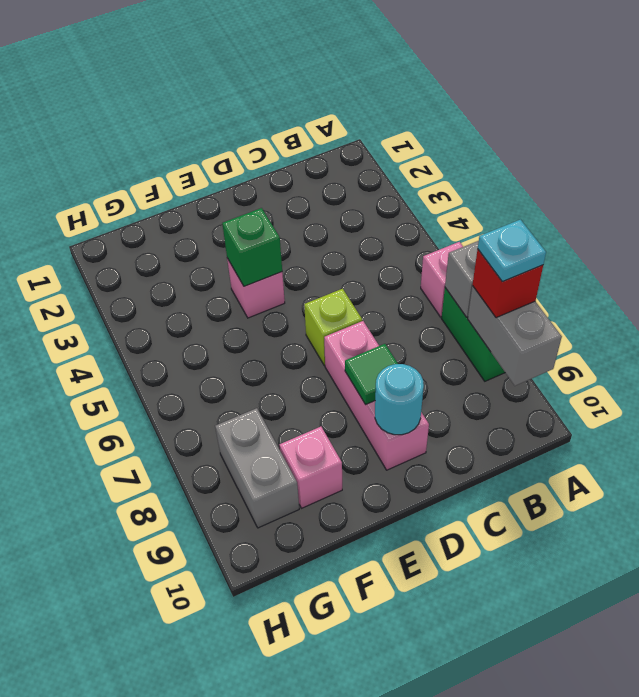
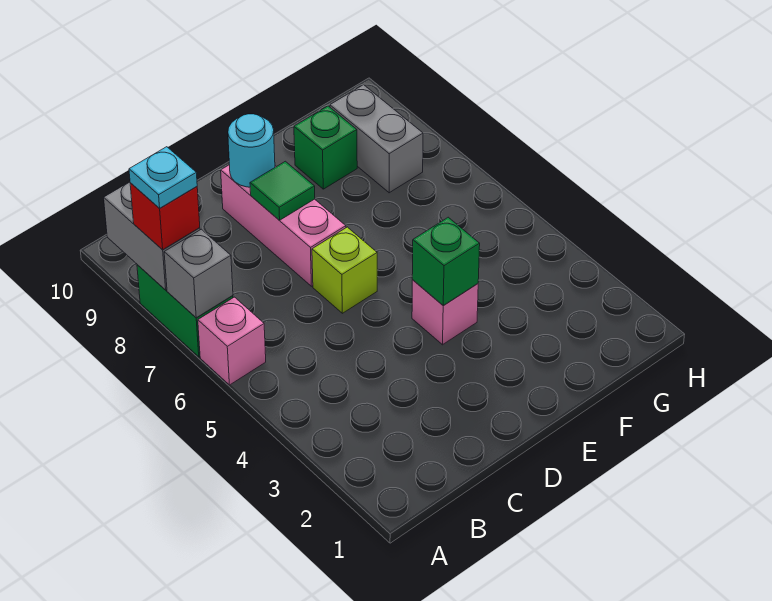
pink brick F9 level 1 -> green brick F9 level 1

